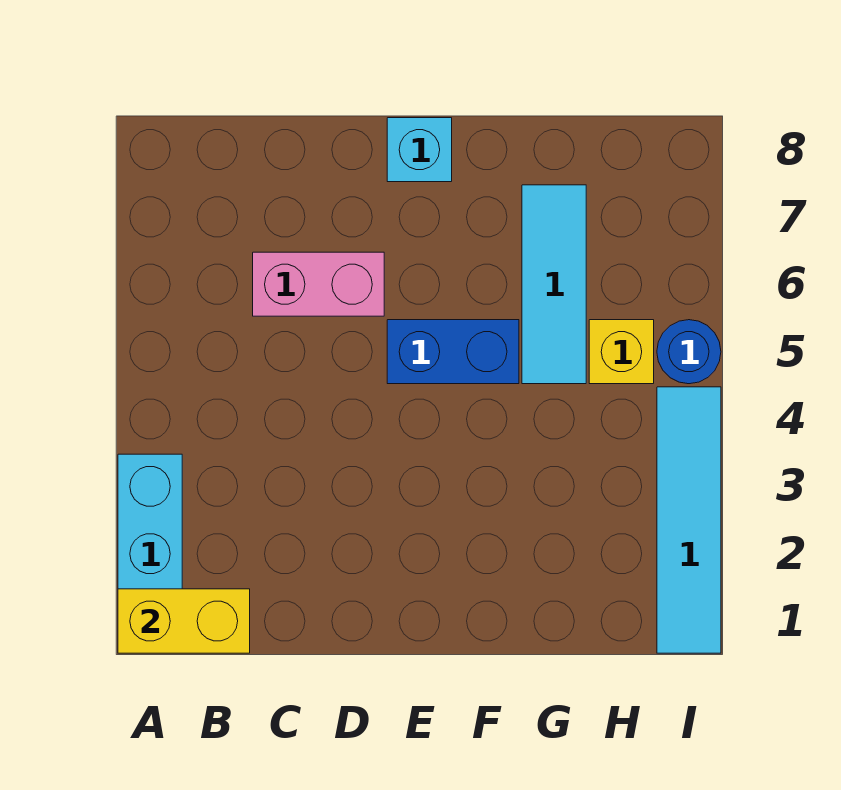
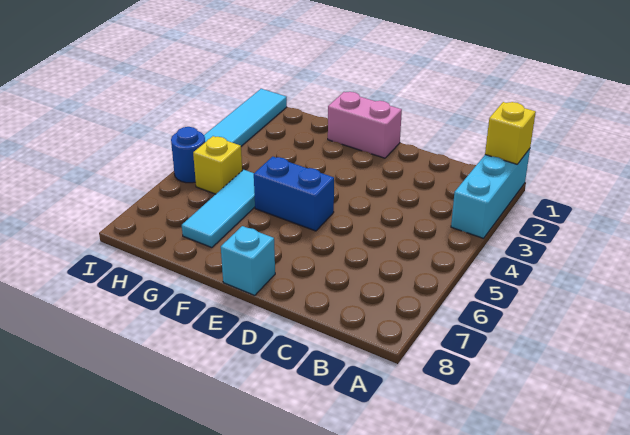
yellow brick A1:B1 level 2 -> yellow brick A1 level 2
pink brick C6:D6 level 1 -> pink brick E1:F1 level 1

